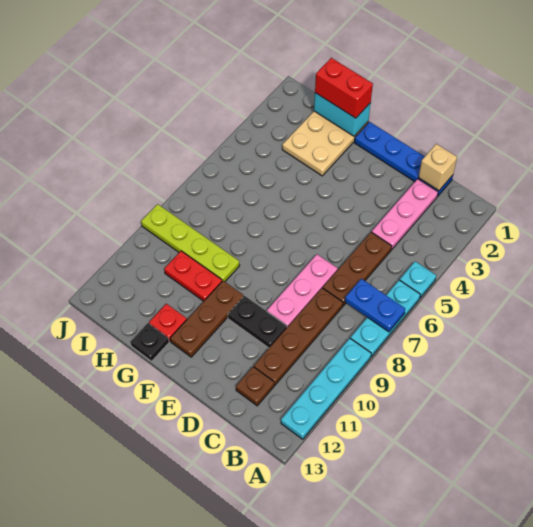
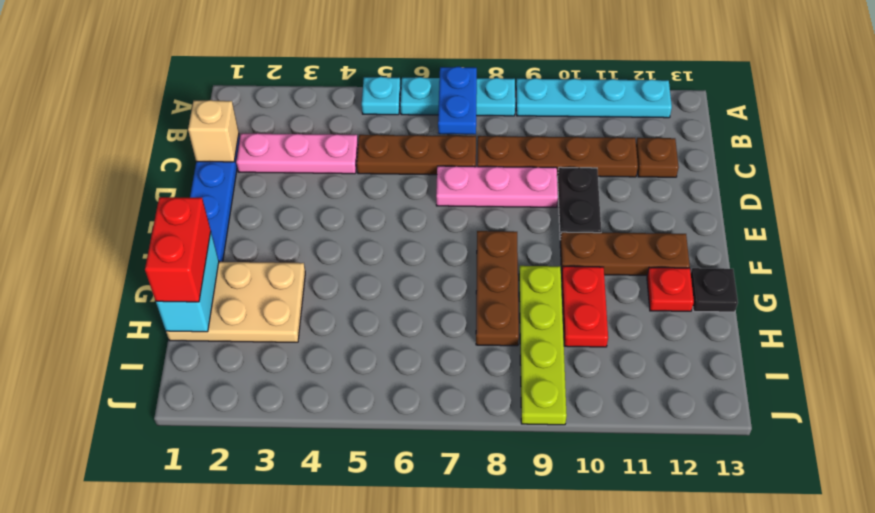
none -> brown plate F8:H8 level 1

